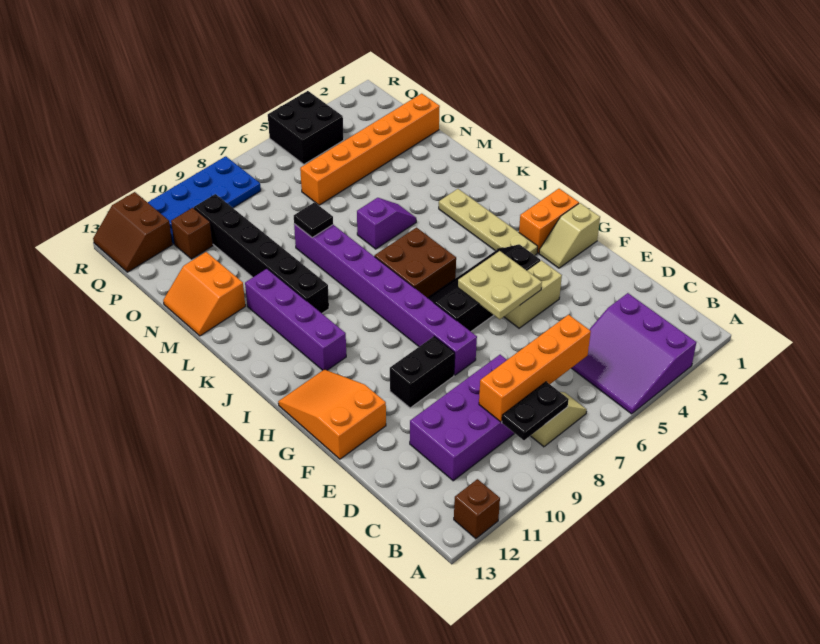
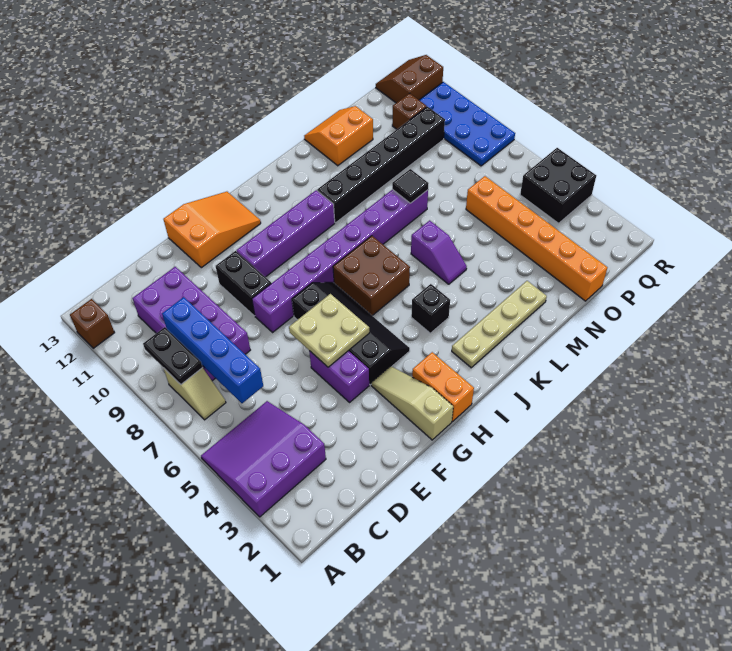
orange brick C6:C9 level 2 -> blue brick C6:C9 level 2
tan brick F4:F5 level 1 -> purple brick F4:F5 level 1
tan slope G1:G2 level 1 top 1 -> tan slope G1:G3 level 1 top 1
tan plate H3:K3 level 1 -> tan plate J2:M2 level 1
purple brick I11:L11 level 1 -> purple brick G10:J10 level 1
none -> black brick J4 level 1

